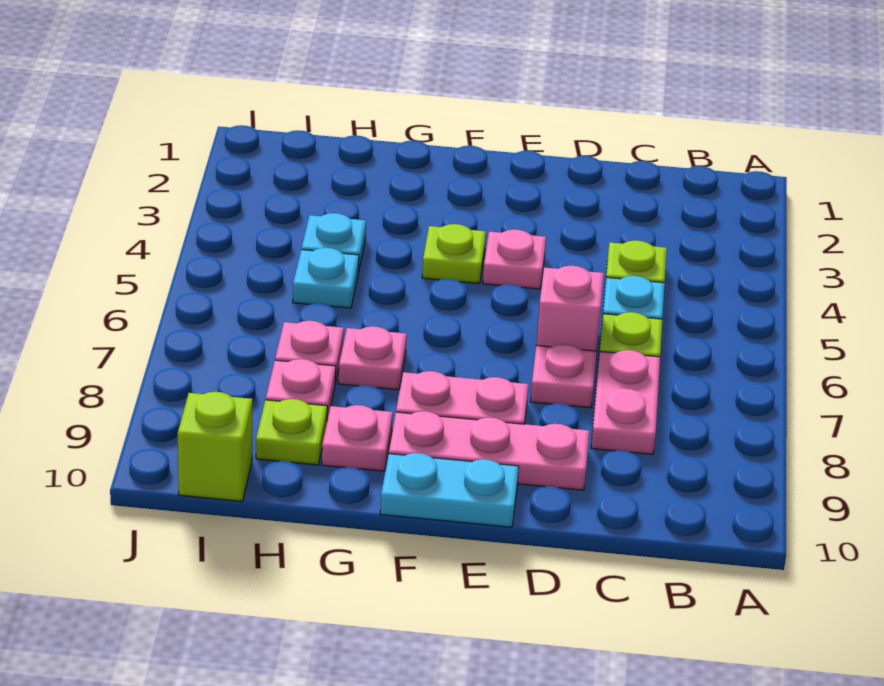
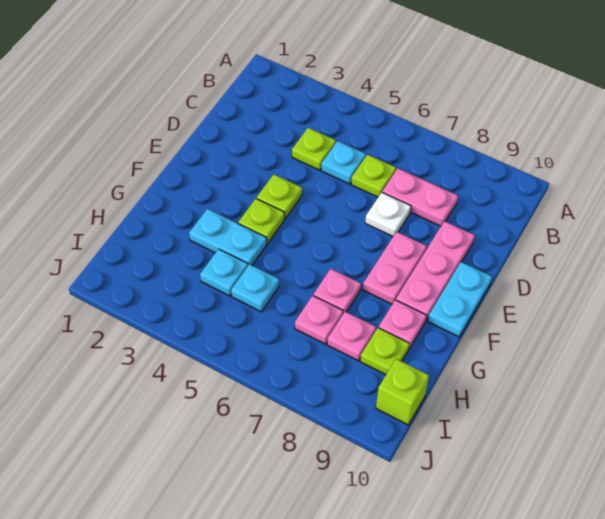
pink brick D6 level 1 -> none
pink plate D7 level 1 -> white plate D7 level 1
pink plate E4 level 1 -> lime plate E4 level 1
none -> cyan plate G3:G4 level 1

